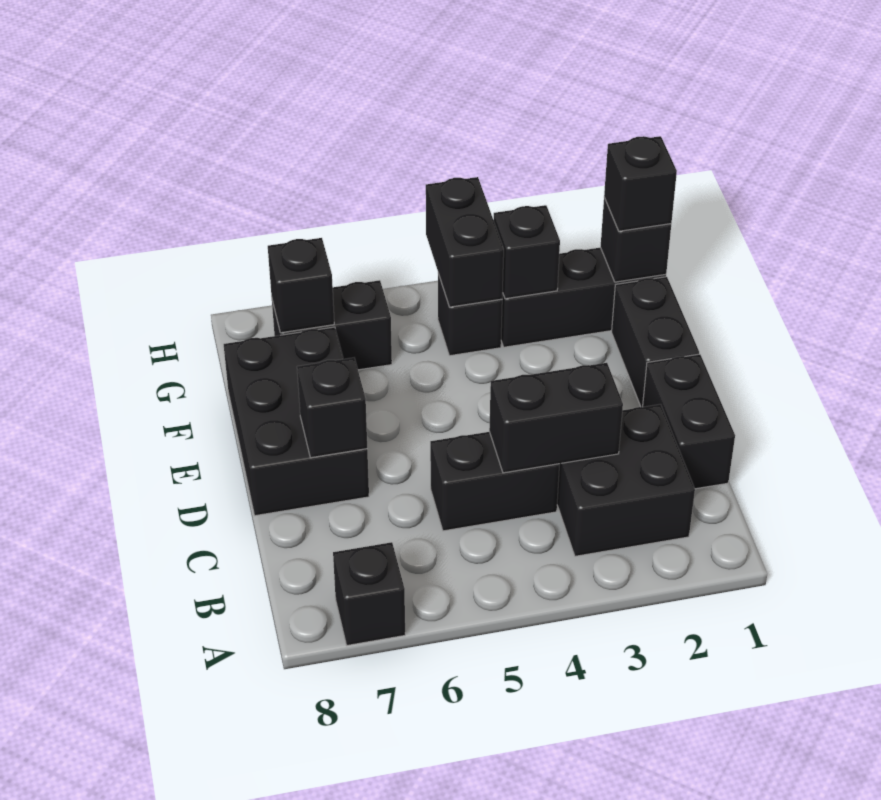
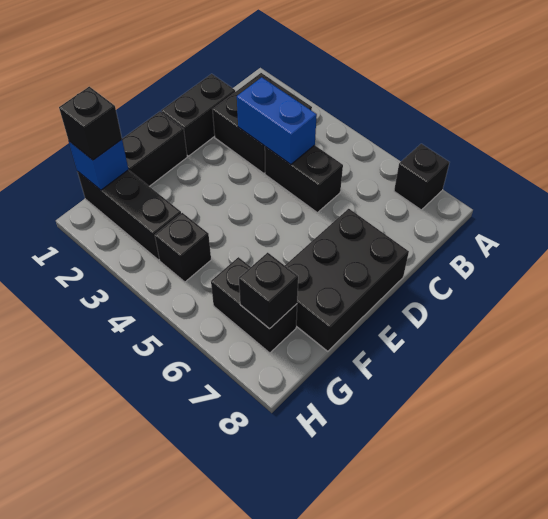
black brick C3:C4 level 2 -> blue brick C3:C4 level 2
black brick D7 level 2 -> none
black brick G1 level 2 -> blue brick G1 level 2
black brick G3 level 2 -> none
black brick G4:H4 level 2 -> none

